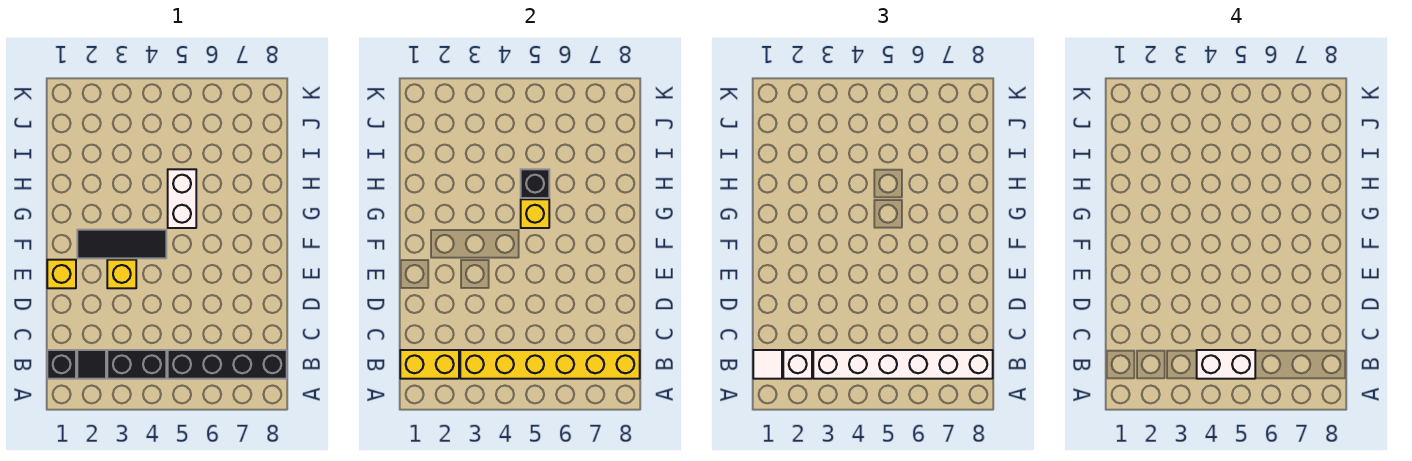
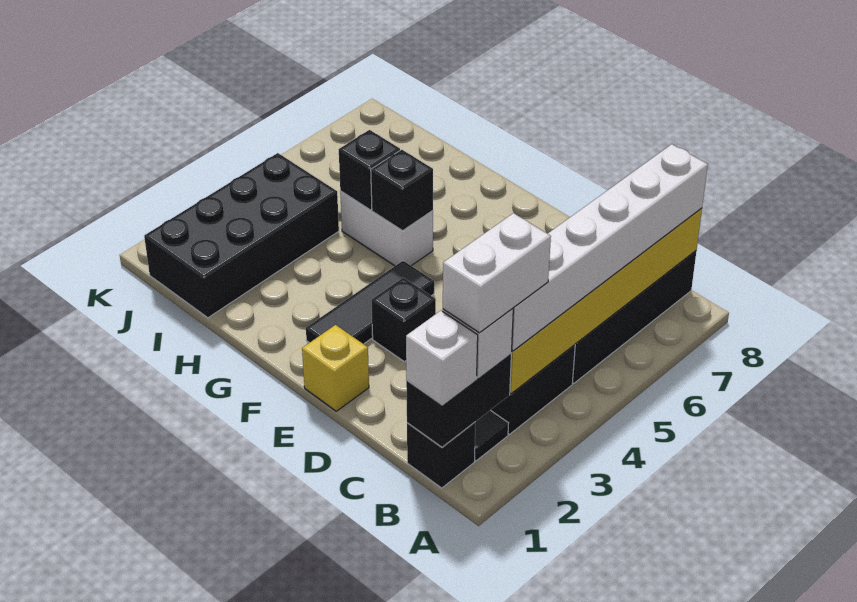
yellow brick B1:B2 level 2 -> black brick B1:B2 level 2
white tile B1 level 3 -> white brick B1 level 3
white brick B4:B5 level 4 -> white brick B2:B3 level 4
yellow brick E3 level 1 -> black brick E3 level 1
yellow brick G5 level 2 -> black brick G5 level 2
none -> black brick I1:J4 level 1

